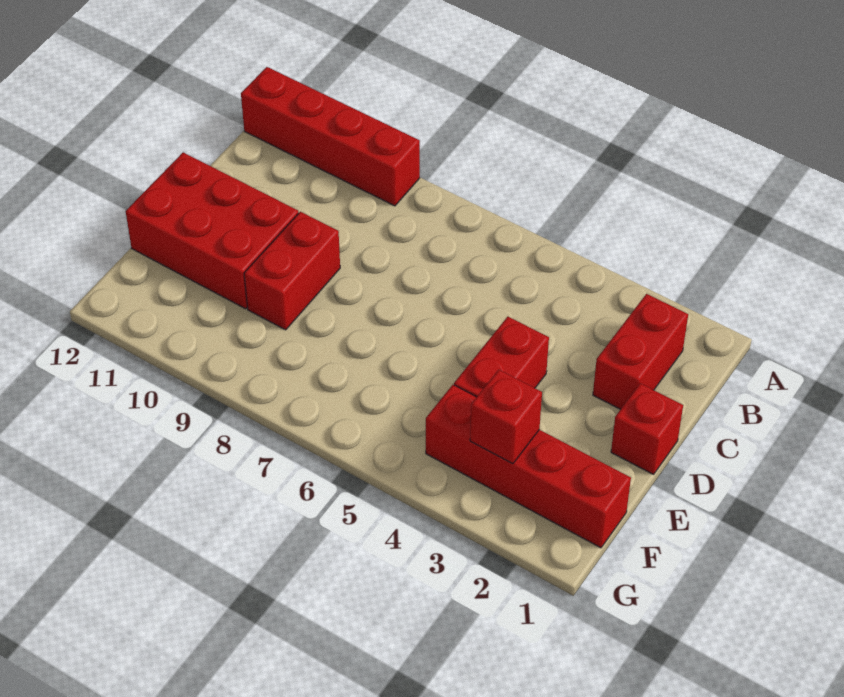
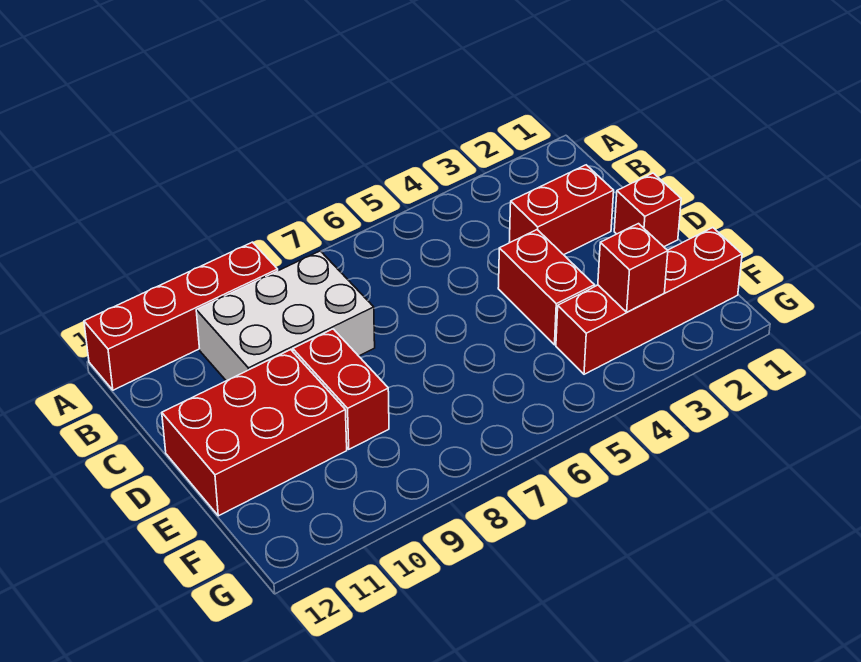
red brick B2:C2 level 1 -> red brick C2:C3 level 1
none -> white brick B8:C10 level 1

